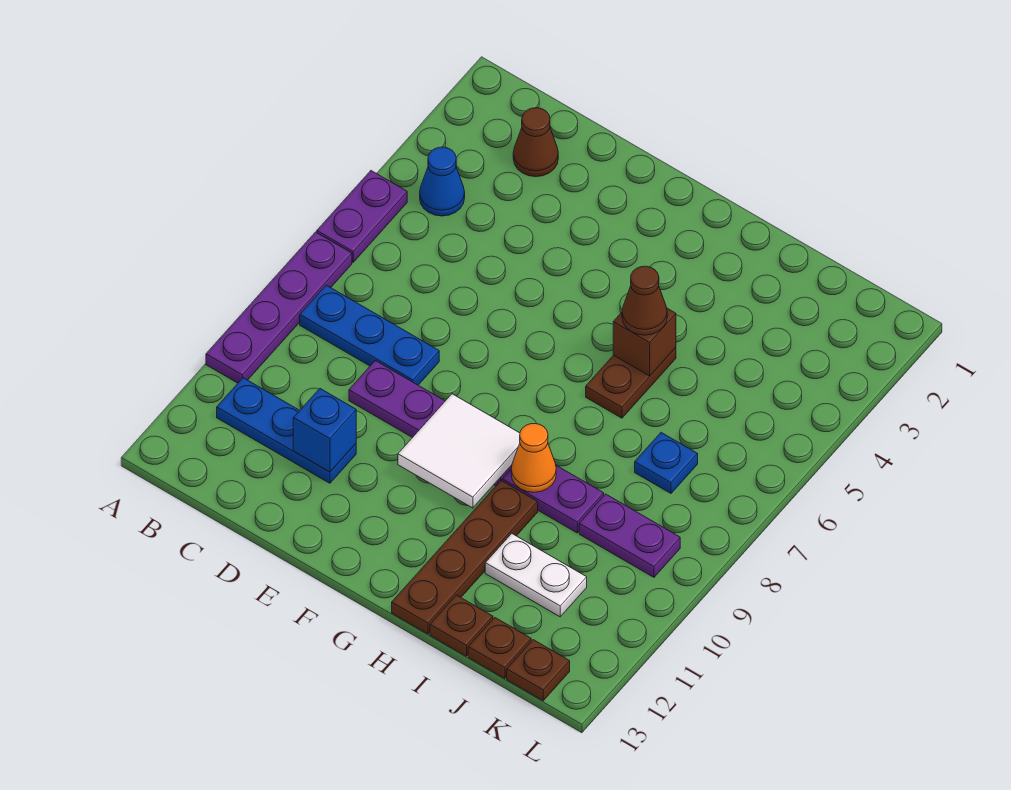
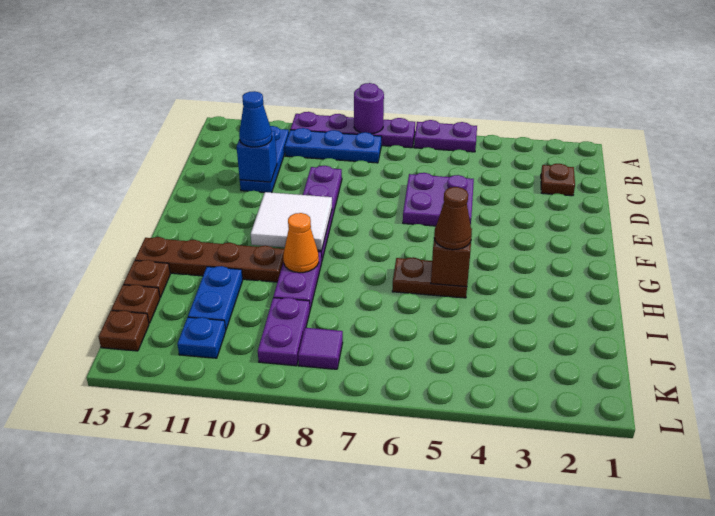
none -> purple round brick A8 level 2
blue cone B4 level 1 -> blue cone D11 level 3
blue plate B8:D8 level 1 -> blue plate B8:B10 level 1
brown cone C2 level 1 -> brown plate C2 level 1
none -> purple plate D5:E6 level 1
white plate I11:J11 level 1 -> blue plate I11:J11 level 1
blue plate J7 level 1 -> blue plate K11 level 1
none -> purple tile K8 level 1

